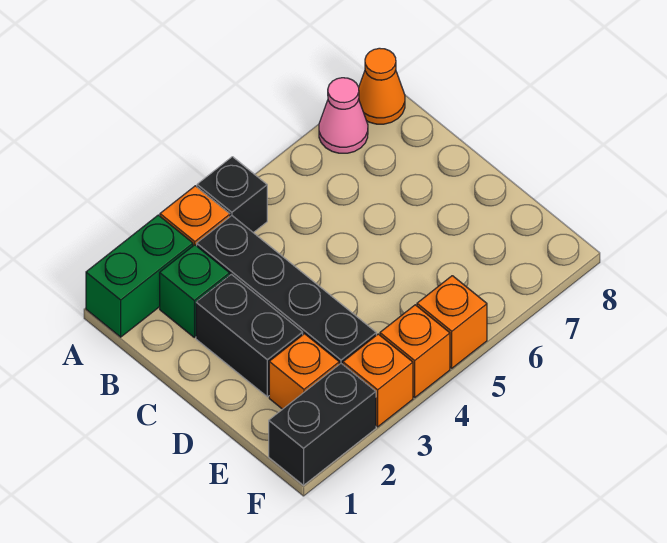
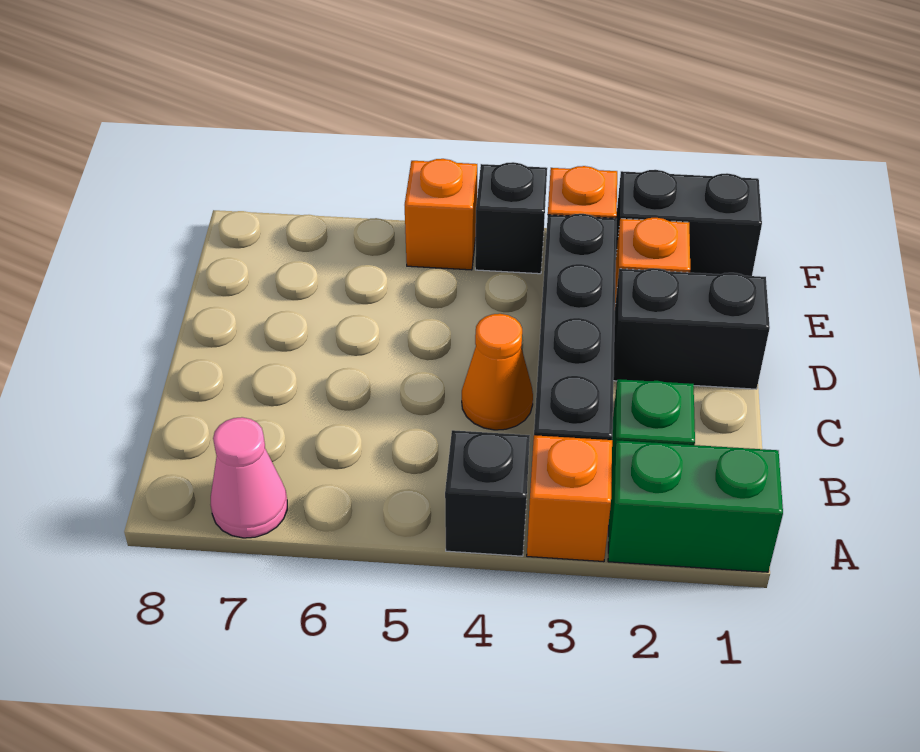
orange cone A8 level 1 -> orange cone C4 level 1
black brick C2:D2 level 1 -> black brick D1:D2 level 1
orange brick F4 level 1 -> black brick F4 level 1

